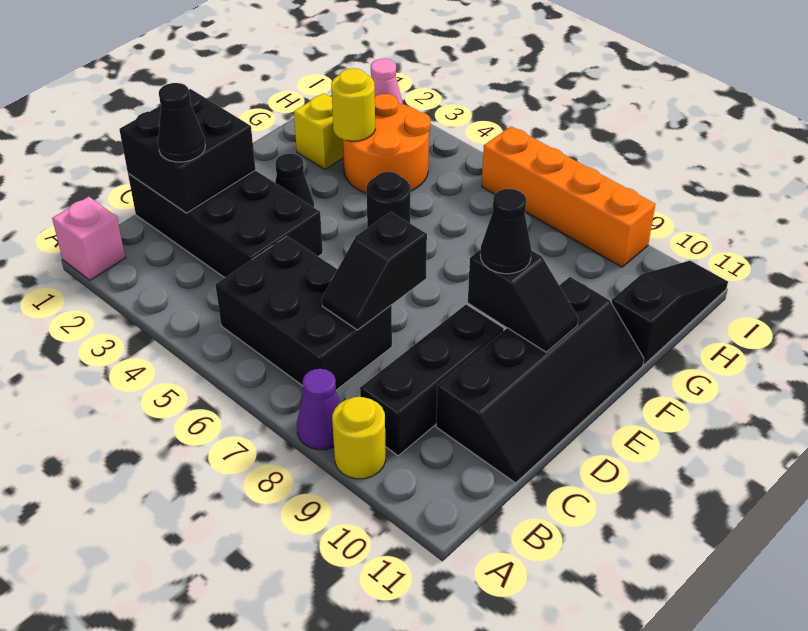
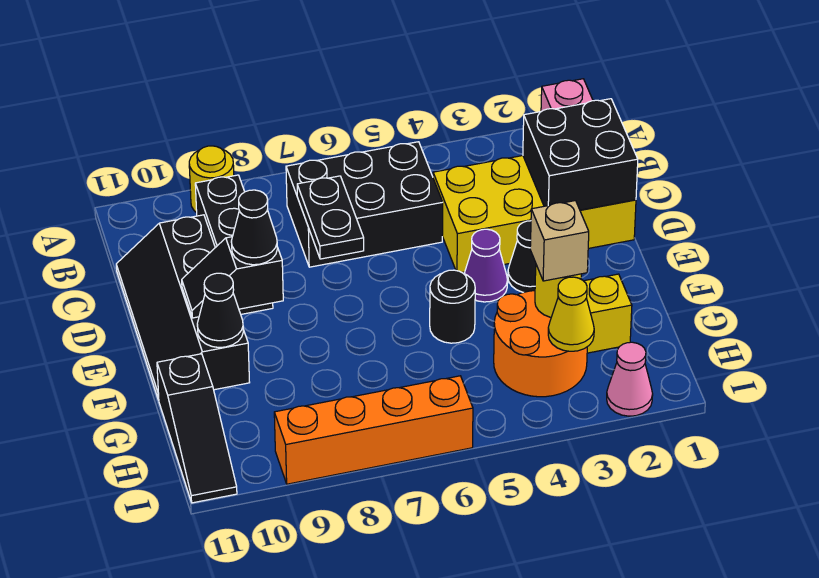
purple cone A8 level 1 -> purple cone E4 level 1
black brick C1:D4 level 1 -> yellow brick C1:D4 level 1
black cone C2 level 3 -> black cone F10 level 2
black slope C7:D7 level 2 top D -> black plate C7:D7 level 2
none -> tan brick G3 level 3
none -> yellow cone H3 level 2

